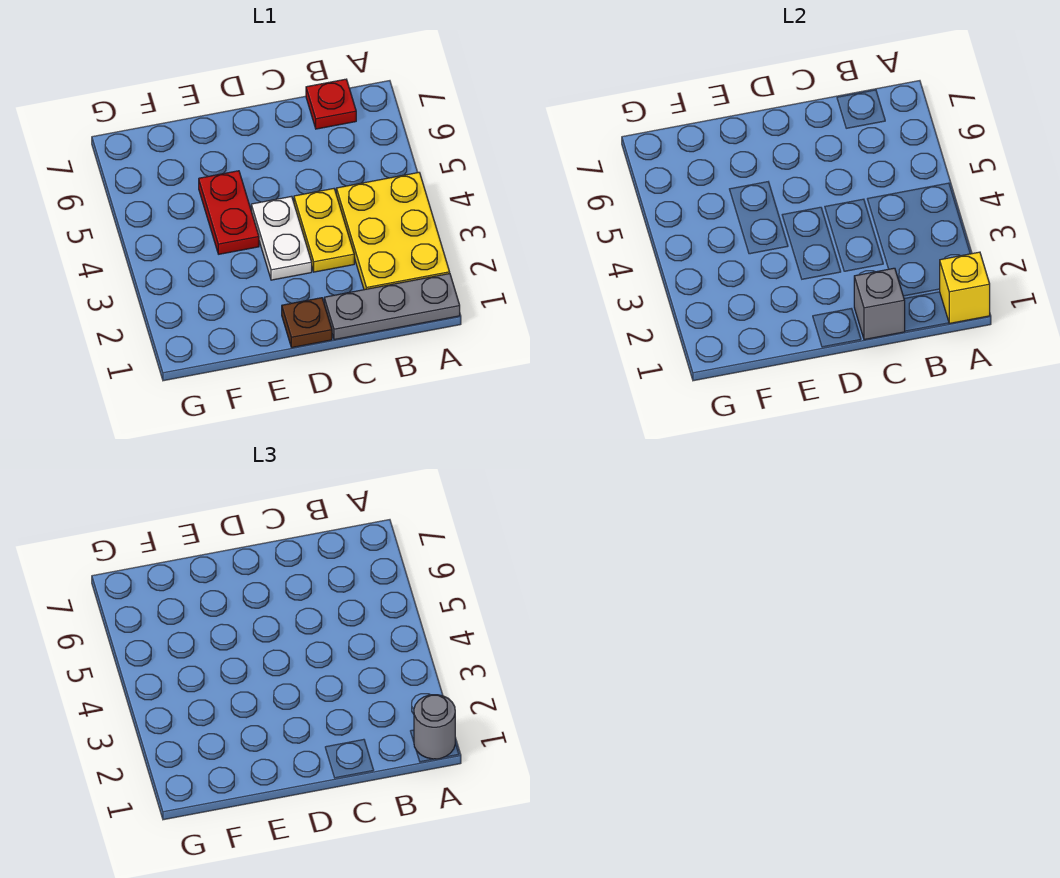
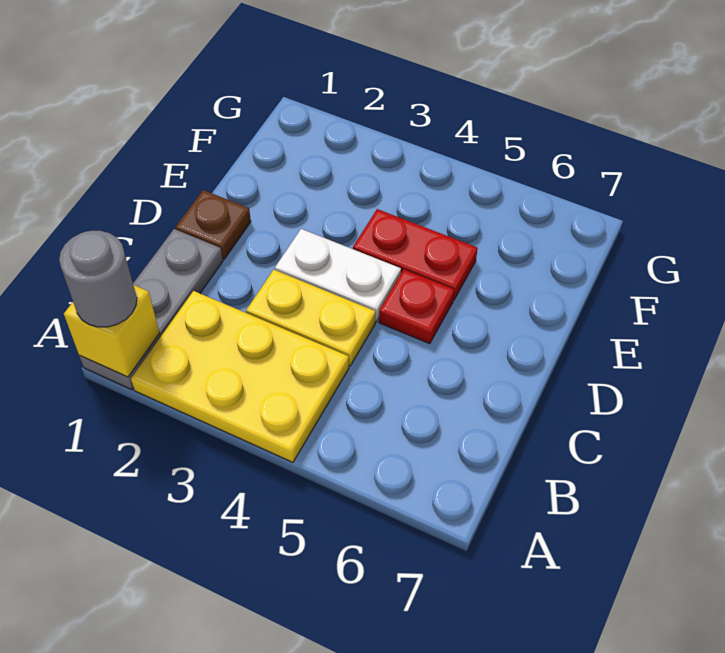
red plate B7 level 1 -> red plate D5 level 1
grey brick C1 level 2 -> none

